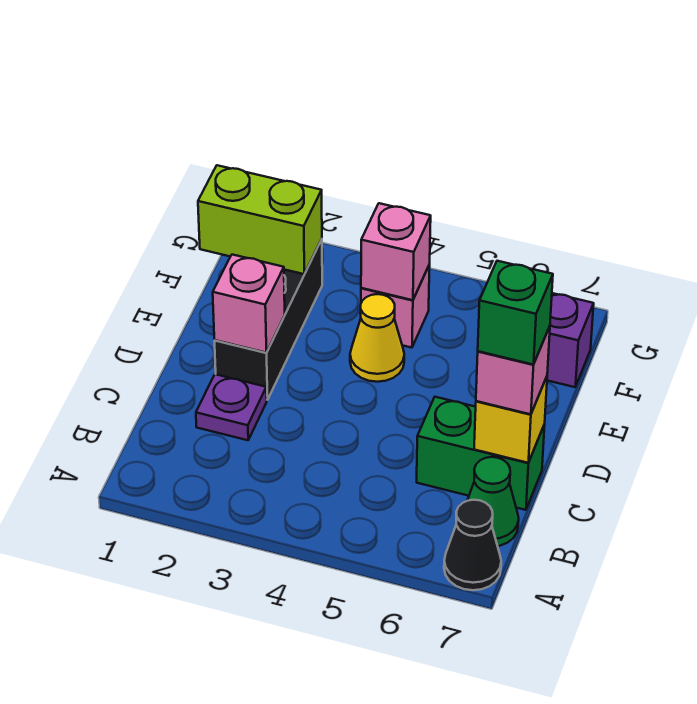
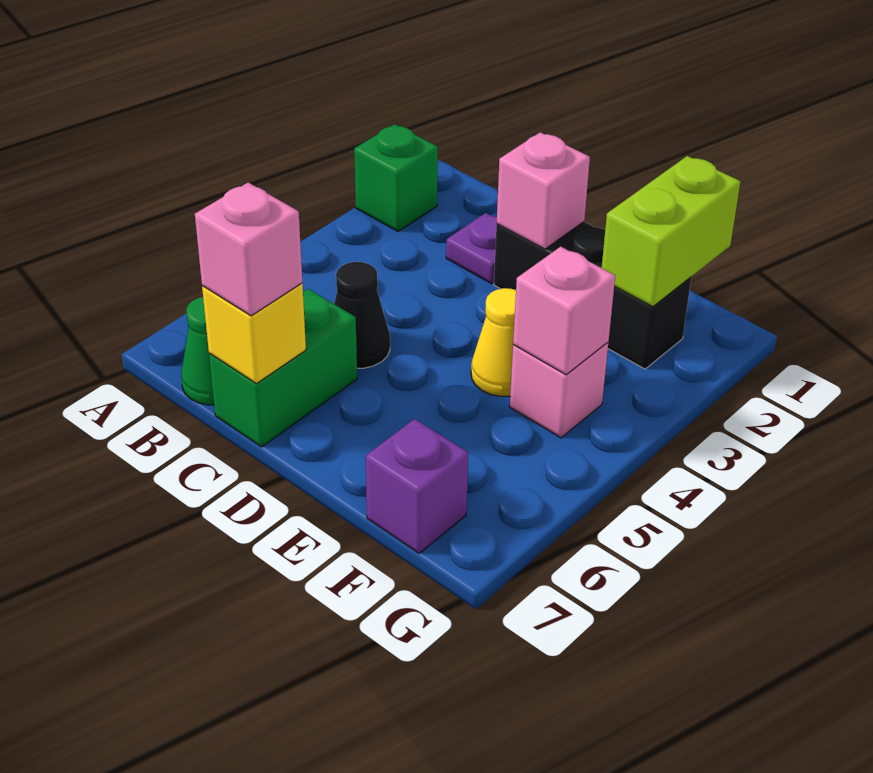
black cone A7 level 1 -> black cone C5 level 1
green brick C7 level 4 -> green brick A2 level 1

